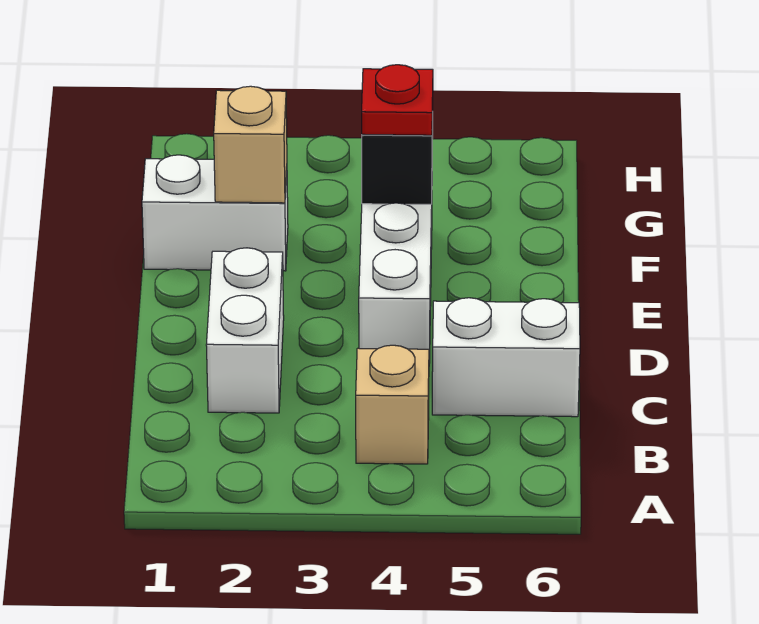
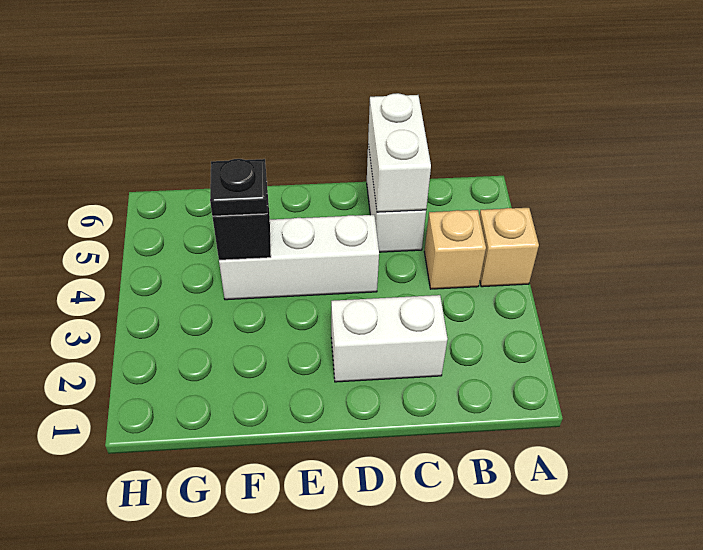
white brick F1:F2 level 1 -> white brick C5:C6 level 2
tan brick F2 level 2 -> tan brick A4 level 1
red plate F4 level 3 -> black plate F4 level 3

